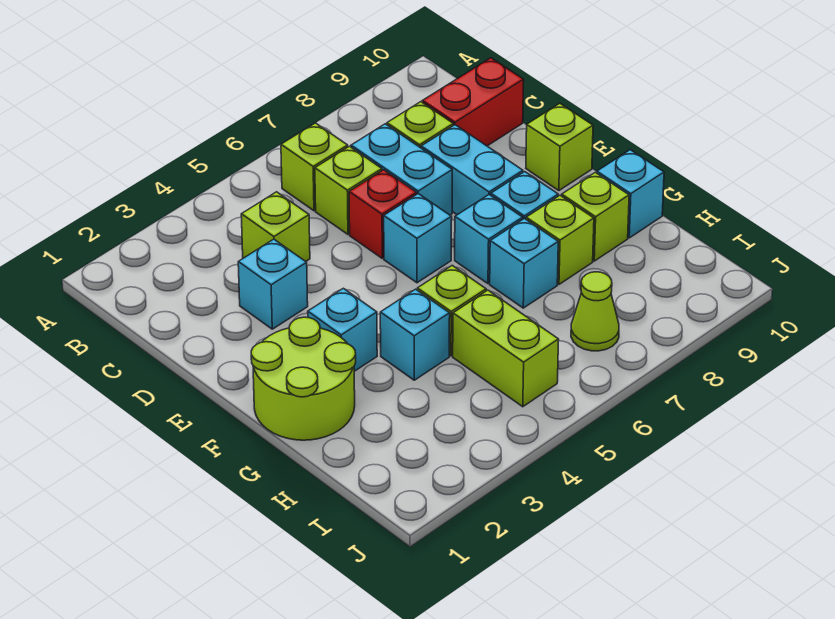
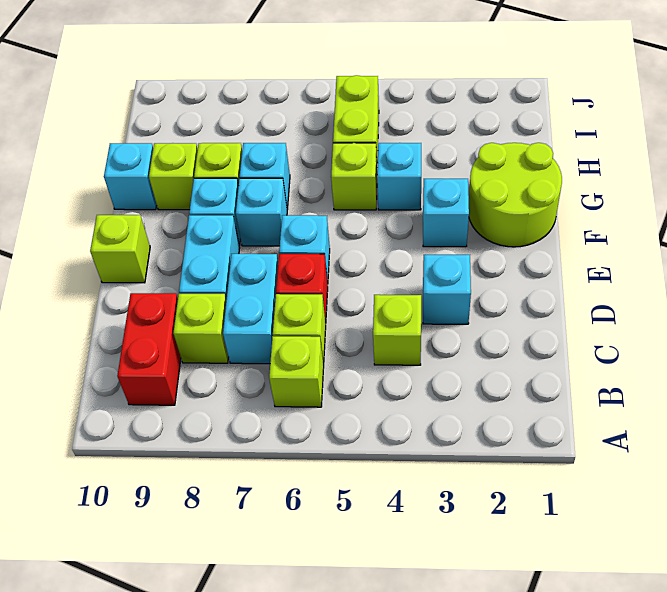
red brick C9:C10 level 1 -> red brick B9:C9 level 1
lime cone I7 level 1 -> none

